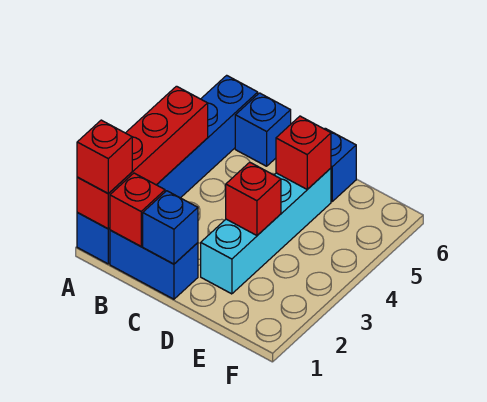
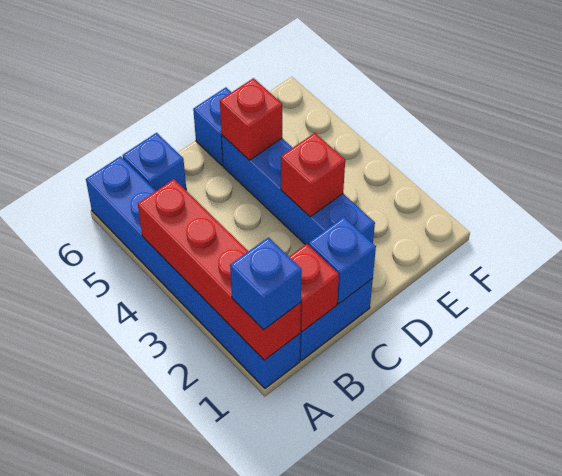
red brick A1 level 3 -> blue brick A1 level 3
cyan brick D2:D5 level 1 -> blue brick D2:D5 level 1

